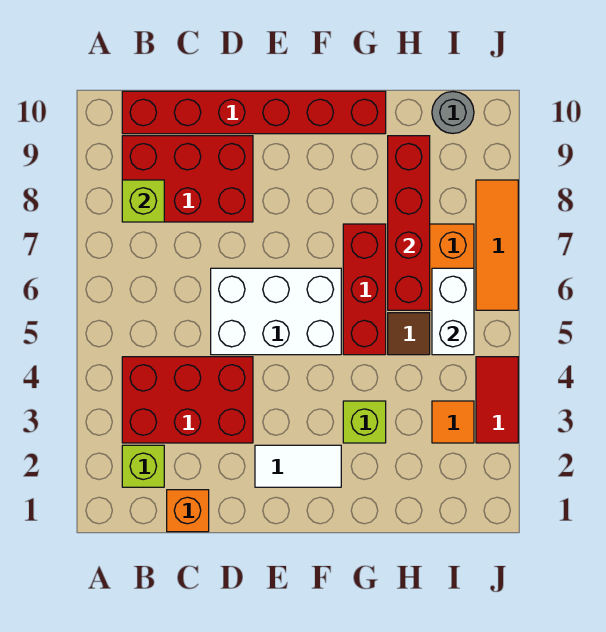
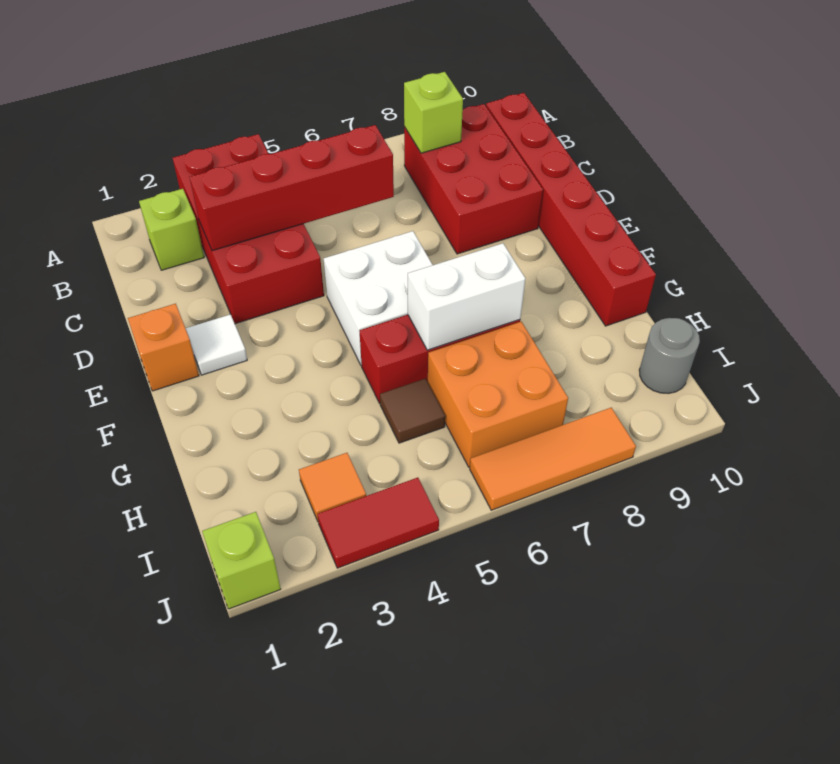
red brick B3:D4 level 1 -> red brick A3:D4 level 1
orange brick C1 level 1 -> orange brick E1 level 1
white brick D5:F6 level 1 -> white brick E5:F6 level 1
white tile E2:F2 level 1 -> white tile E2 level 1
lime brick G3 level 1 -> lime brick J1 level 1
red brick H6:H9 level 2 -> red brick C3:C6 level 2
white brick I5:I6 level 2 -> white brick G6:G7 level 2

